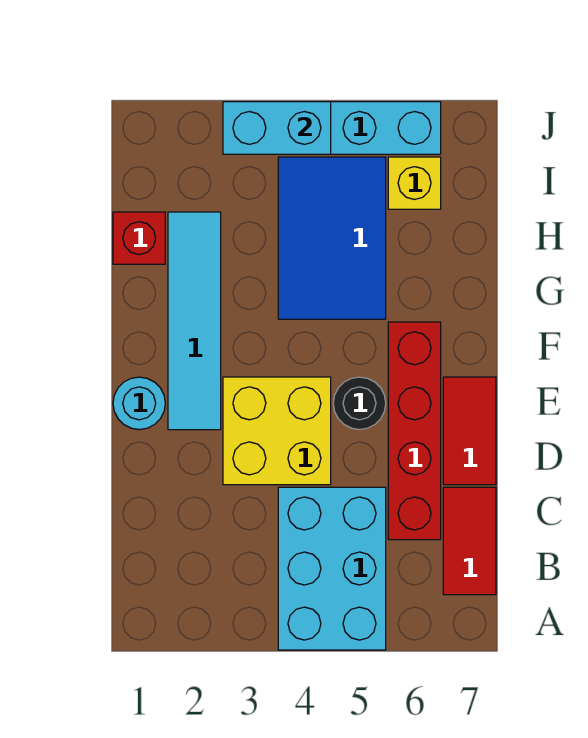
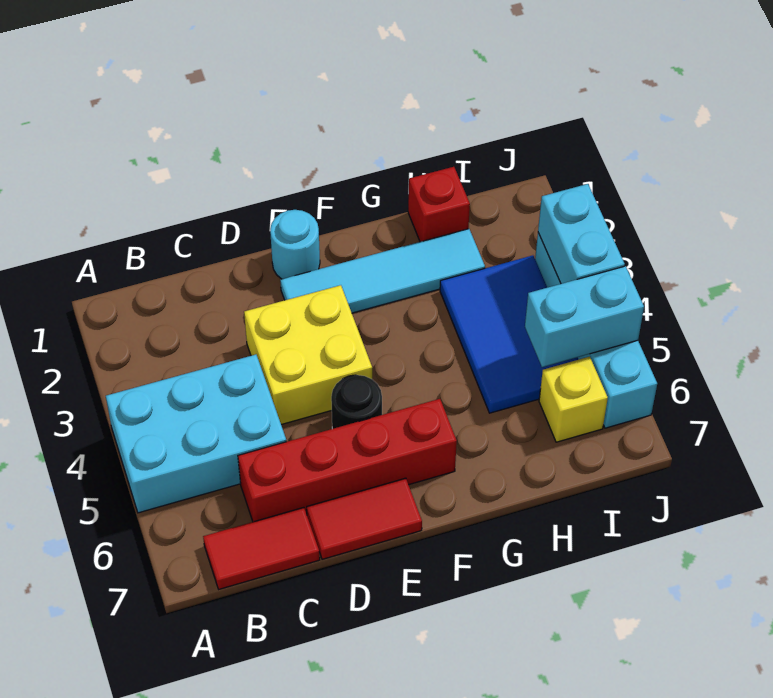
blue tile G4:I5 level 1 -> blue tile H3:I5 level 1
none -> cyan brick I5:J5 level 2

